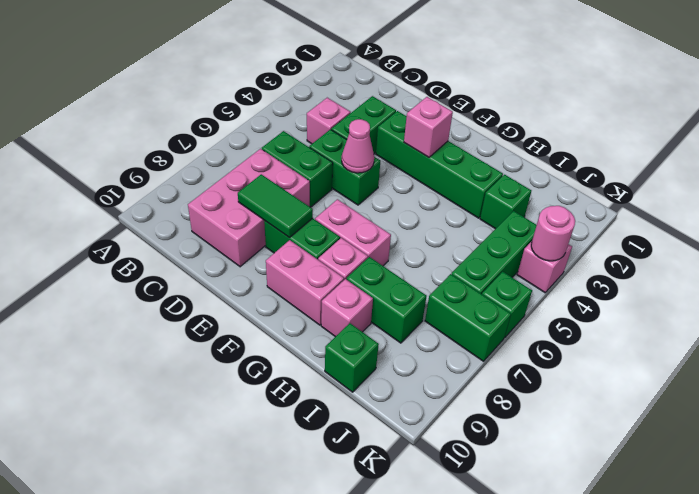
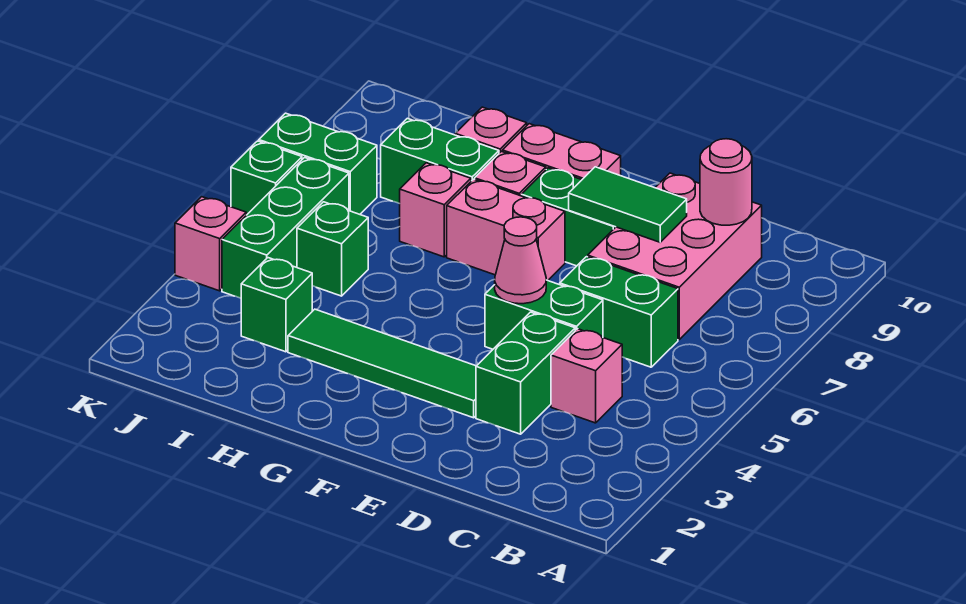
green brick E3:H3 level 1 -> green tile E3:H3 level 1
pink brick F3 level 2 -> pink brick H7 level 1
green brick I10 level 1 -> green brick I5 level 1
pink round brick K4 level 2 -> pink round brick C9 level 2

